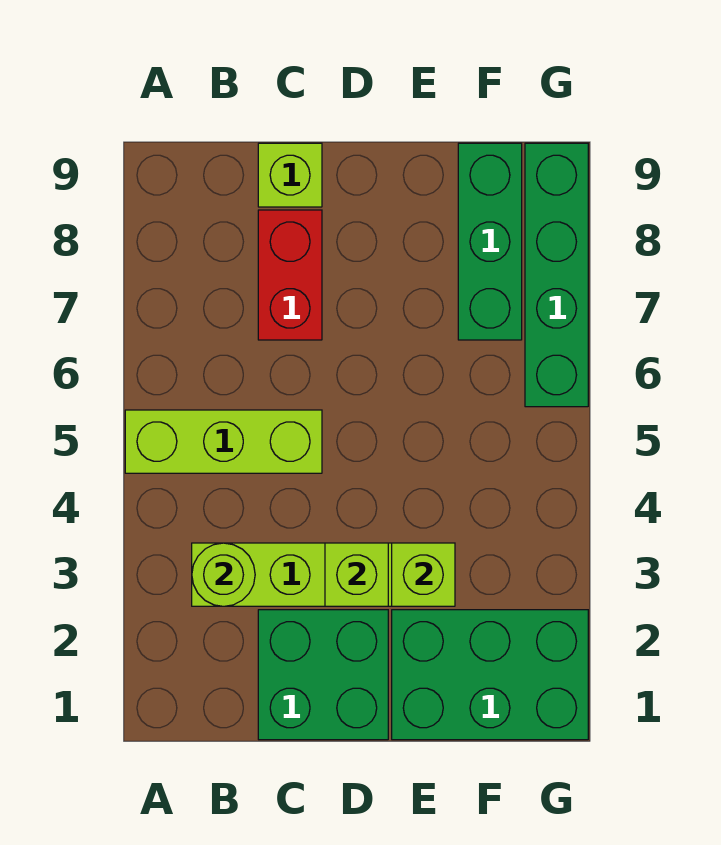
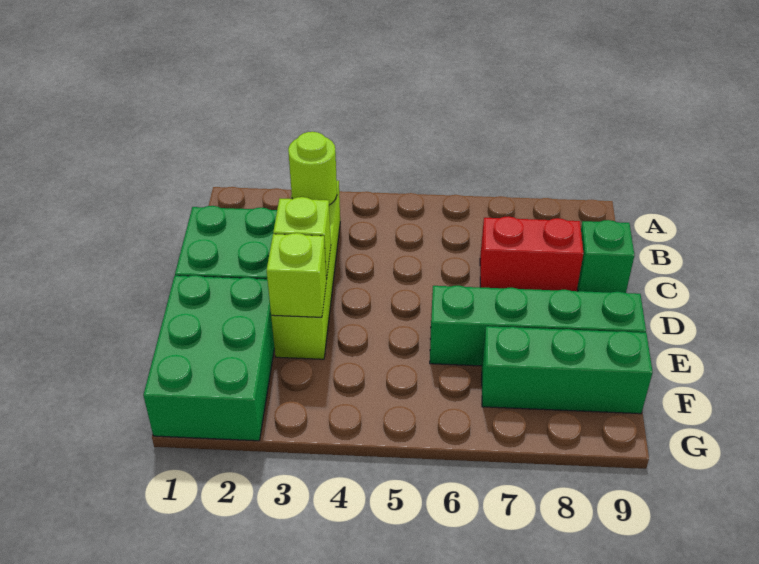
lime brick A5:C5 level 1 -> none
lime brick C9 level 1 -> green brick C9 level 1
green brick G6:G9 level 1 -> green brick E6:E9 level 1

